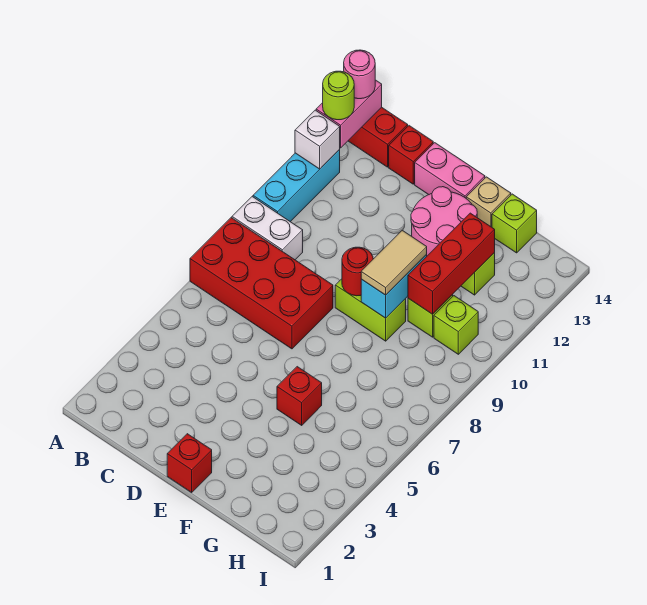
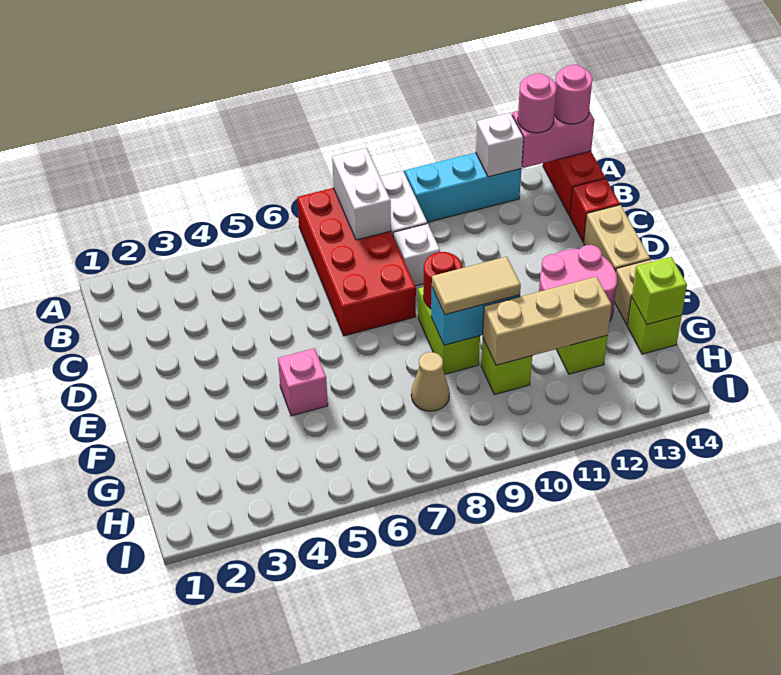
none -> white brick A8:B8 level 2
lime round brick A13 level 3 -> pink round brick A13 level 3
none -> white brick C9 level 1
pink brick D14:E14 level 1 -> tan brick D14:E14 level 1
red brick E1 level 1 -> none
red brick F5 level 1 -> pink brick F5 level 1
none -> tan cone G8 level 1
red brick G10:G12 level 2 -> tan brick G10:G12 level 2
lime brick H10 level 1 -> lime brick G14 level 2

